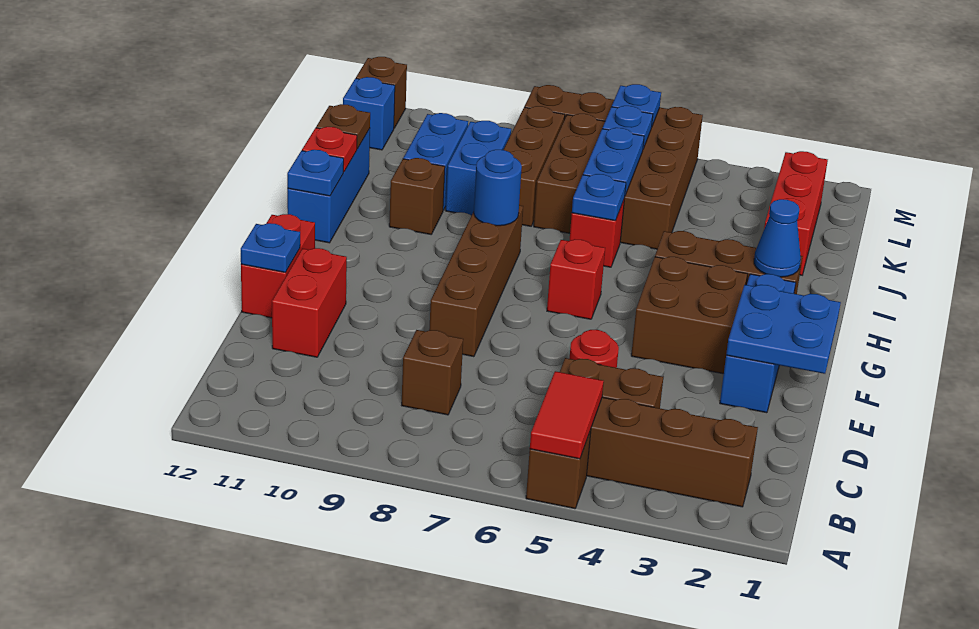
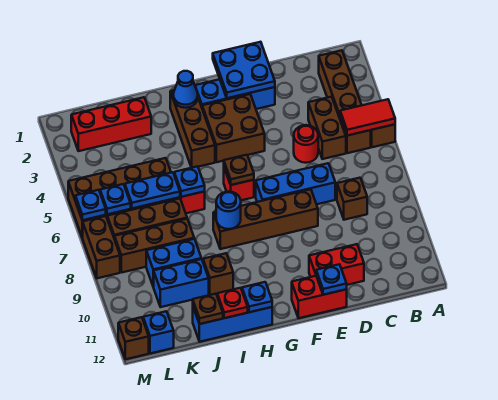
none -> blue brick D7:F7 level 1
none -> brown plate G6 level 2

